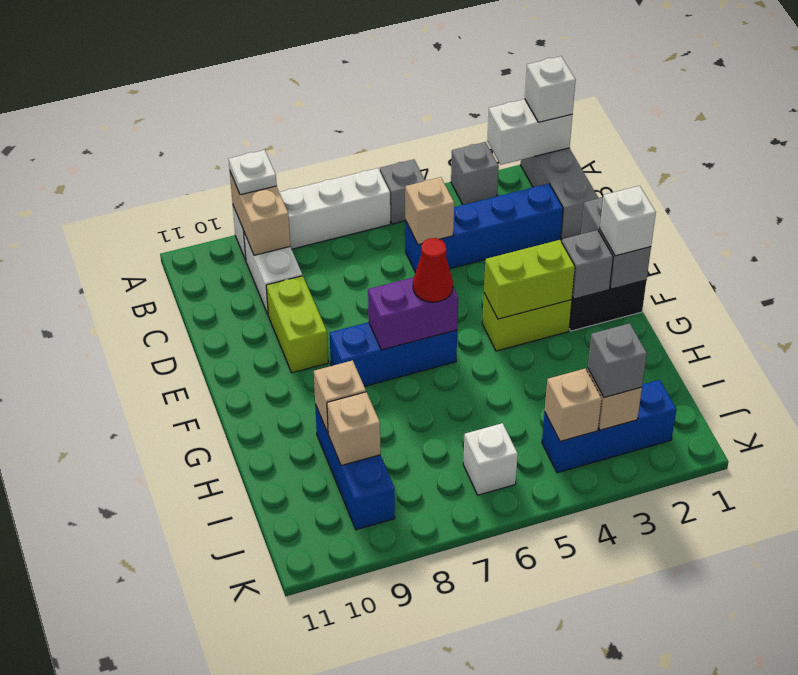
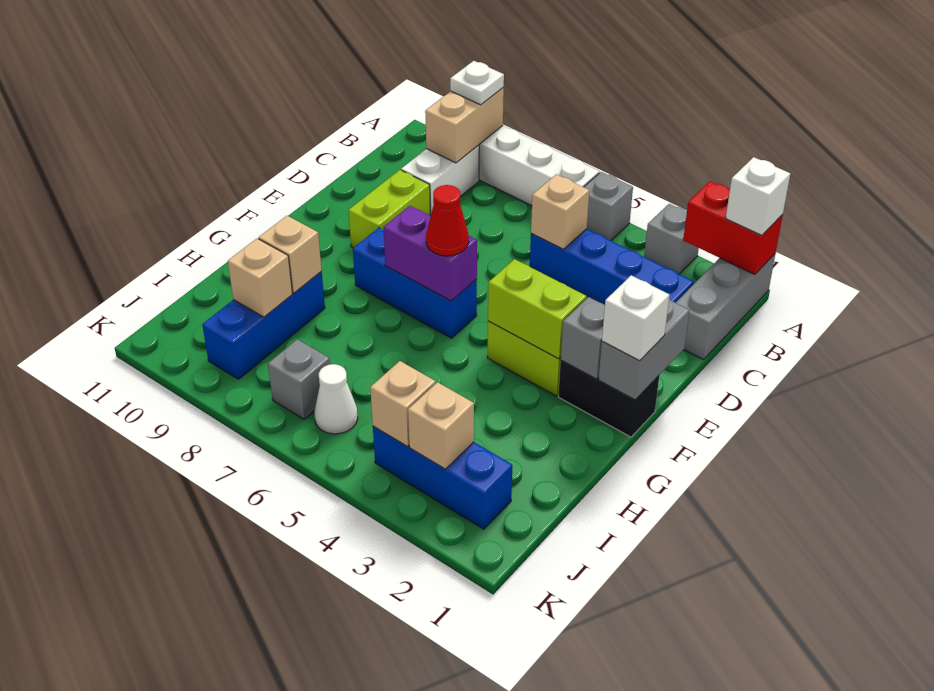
white brick A1:A2 level 2 -> red brick A1:A2 level 2
grey brick J3 level 3 -> grey brick J7 level 1
white brick J6 level 1 -> white cone J6 level 1

